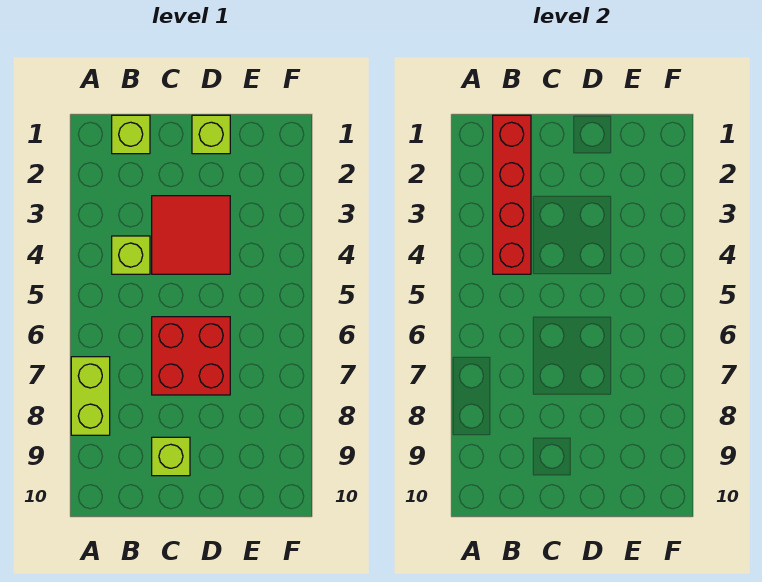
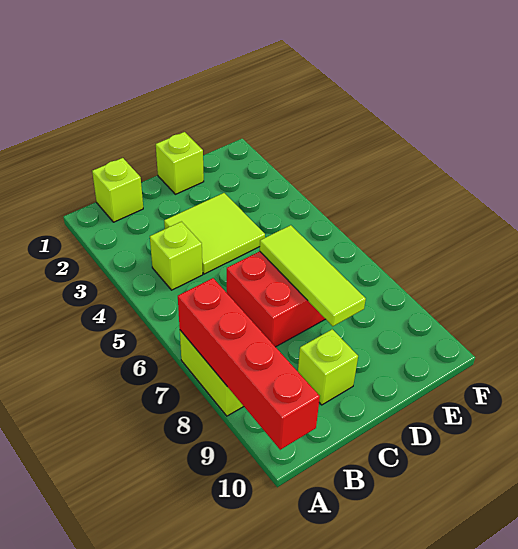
red brick B1:B4 level 2 -> red brick A7:A10 level 2
red tile C3:D4 level 1 -> lime tile C3:D4 level 1
none -> lime tile D6:D8 level 2

